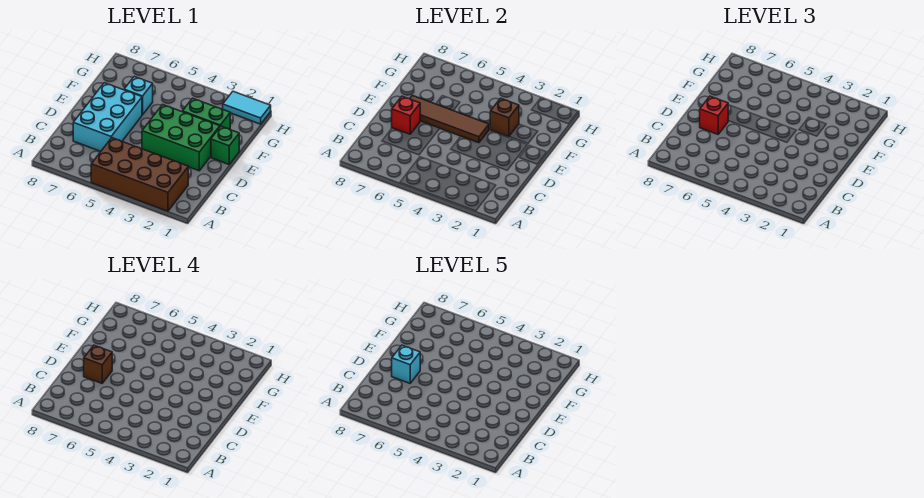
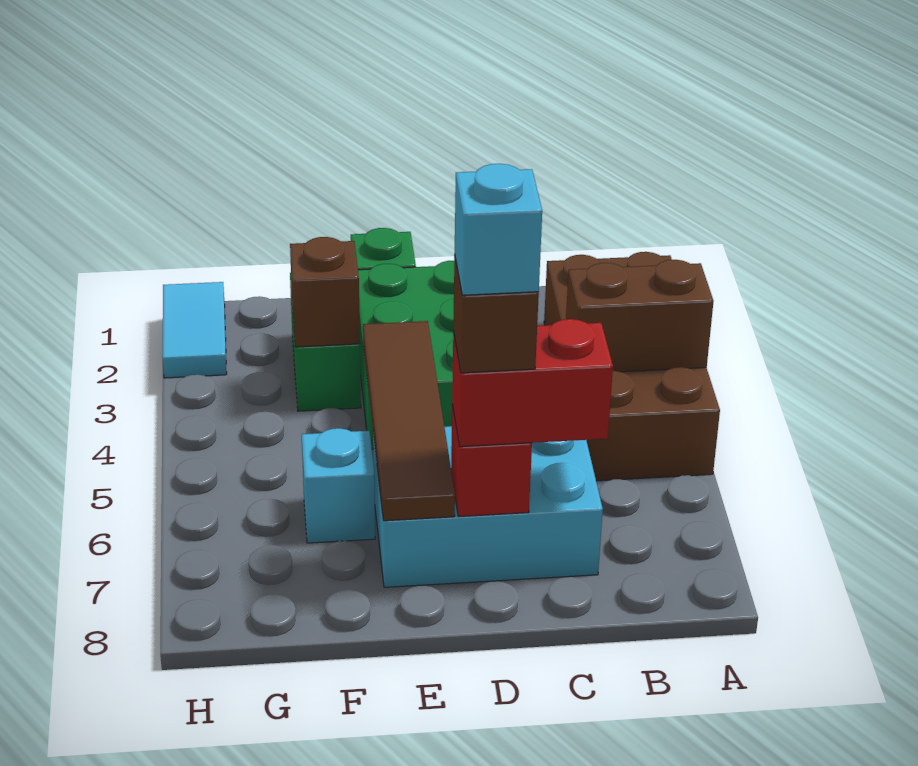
none -> brown brick A4:B4 level 2
red brick D7 level 3 -> red brick C7:D7 level 3

